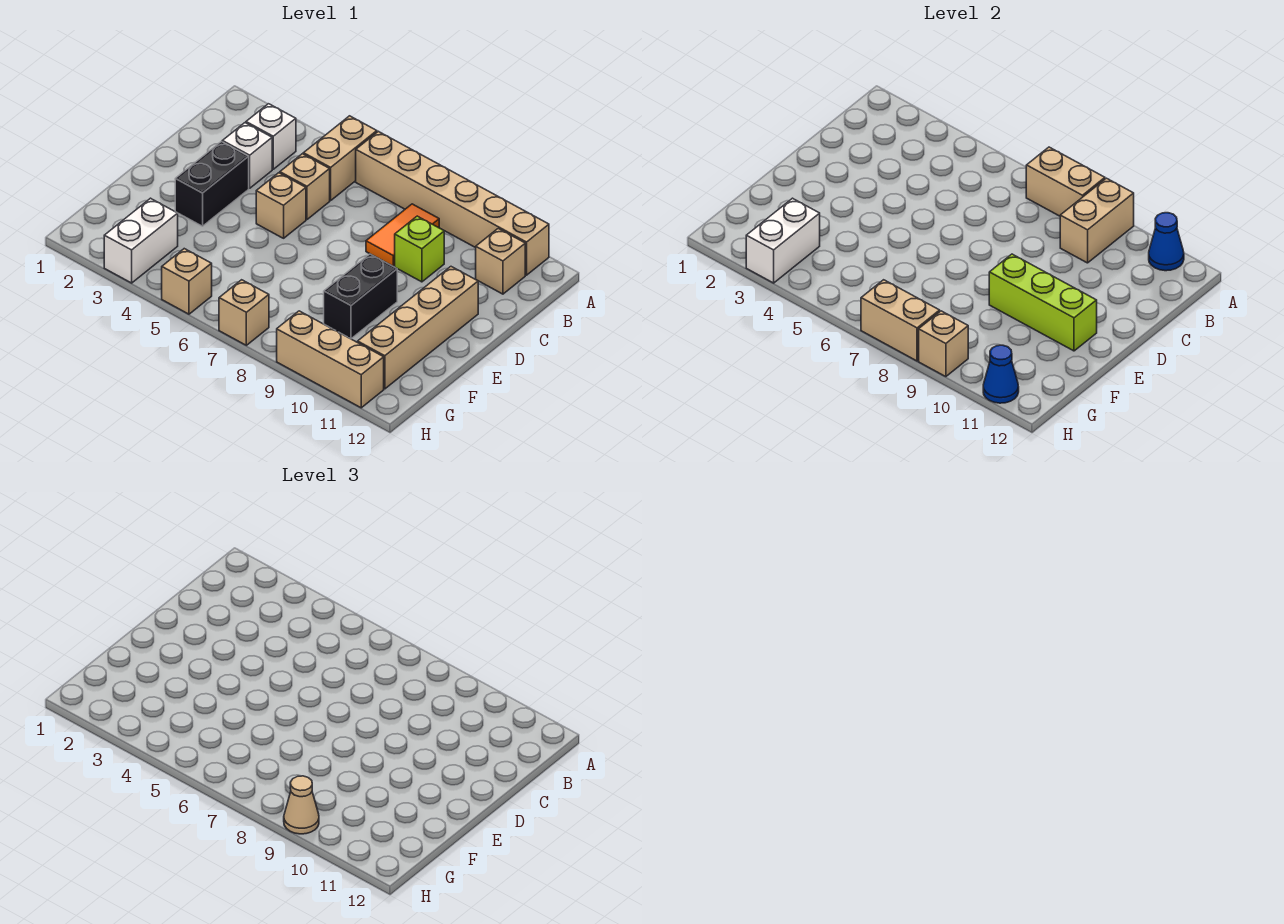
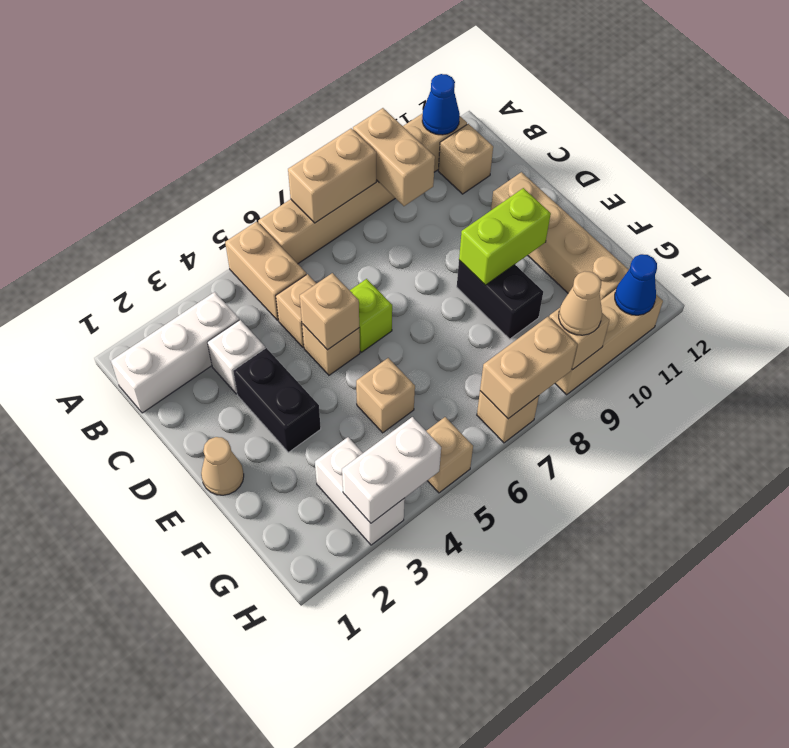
white brick B3 level 1 -> white brick B1:B3 level 1
orange tile B8:C8 level 1 -> none
lime brick C9 level 1 -> lime brick D6 level 1
none -> tan brick D5 level 2
none -> tan cone E1 level 1
lime brick E9:E11 level 2 -> lime brick E9:E10 level 2
none -> tan brick F5 level 1
white brick G3:H3 level 2 -> white brick H3:H4 level 2

